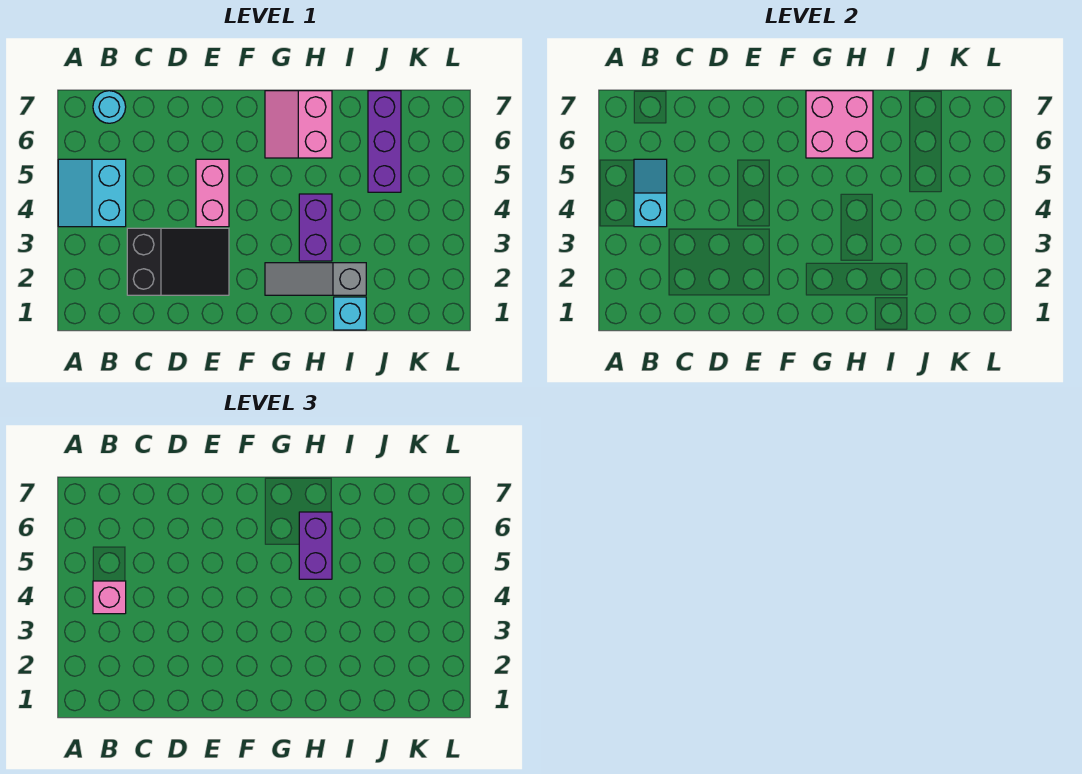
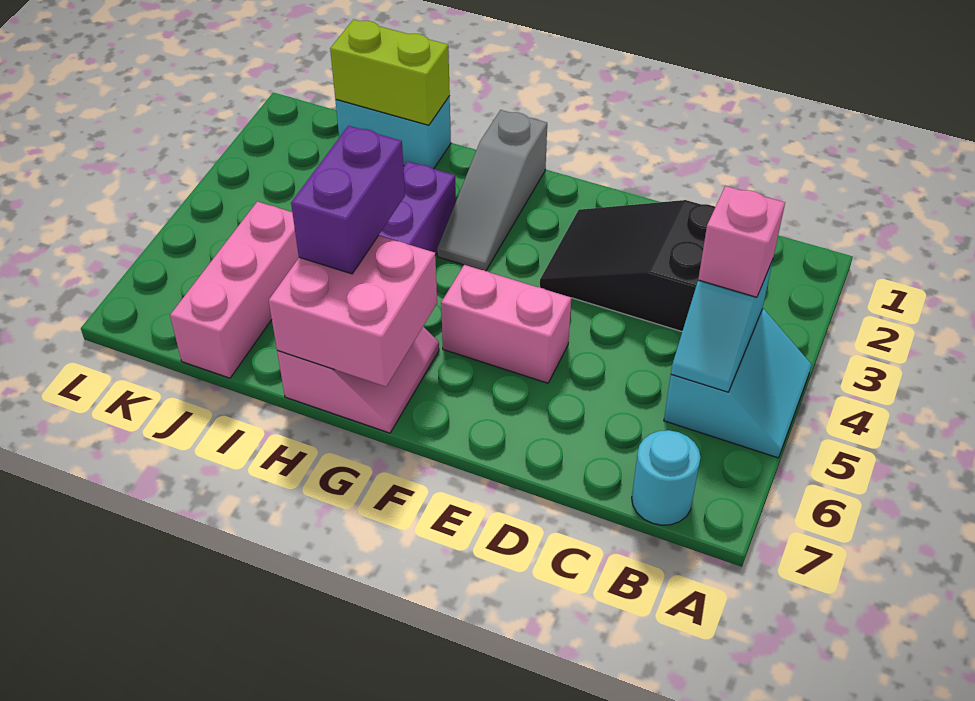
pink brick E4:E5 level 1 -> pink brick E5:F5 level 1
grey slope G2:I2 level 1 top I -> grey slope G1:G3 level 1 top 1
cyan brick I1 level 1 -> cyan brick I1:J1 level 1
none -> lime brick I1:J1 level 2
purple brick J5:J7 level 1 -> pink brick J5:J7 level 1

